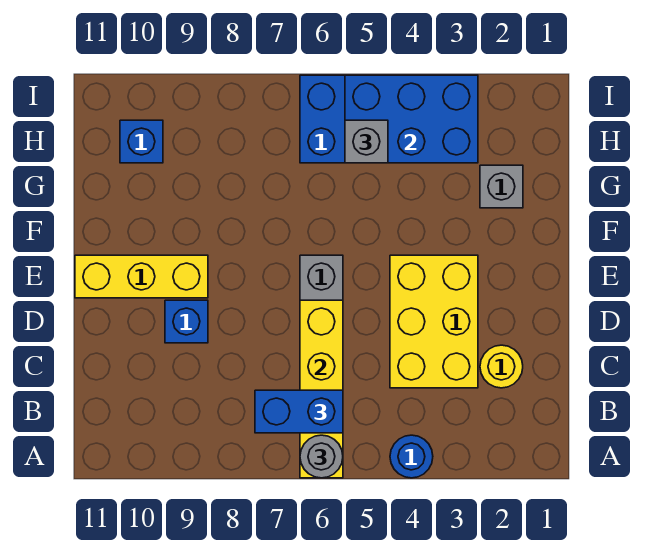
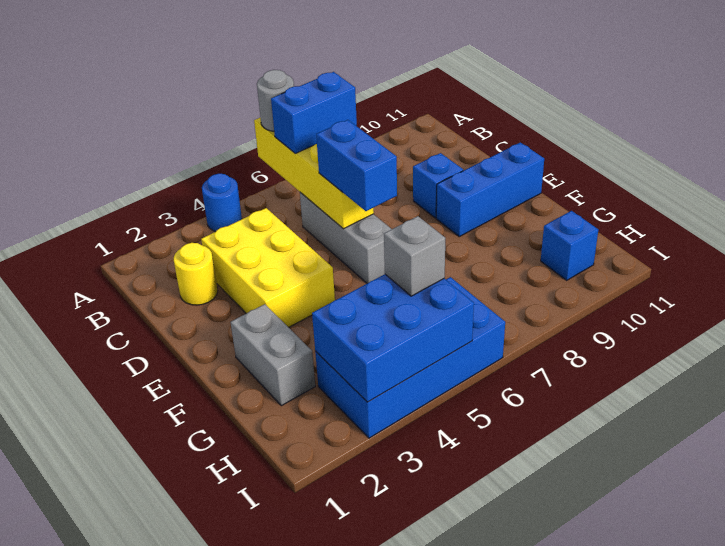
none -> blue brick D6:E6 level 3
yellow brick E9:E11 level 1 -> blue brick E9:E11 level 1
grey brick G2 level 1 -> grey brick F2:G2 level 1

